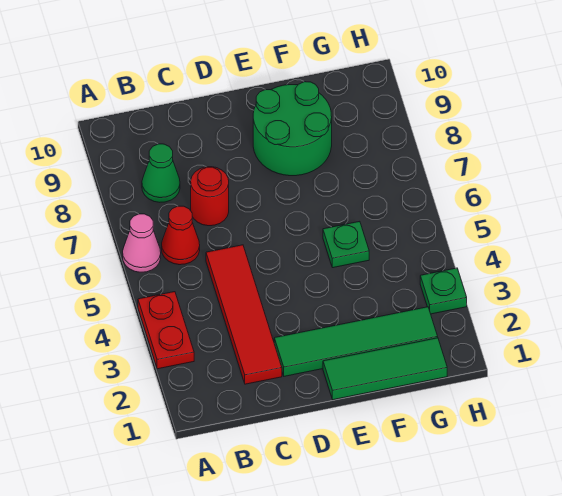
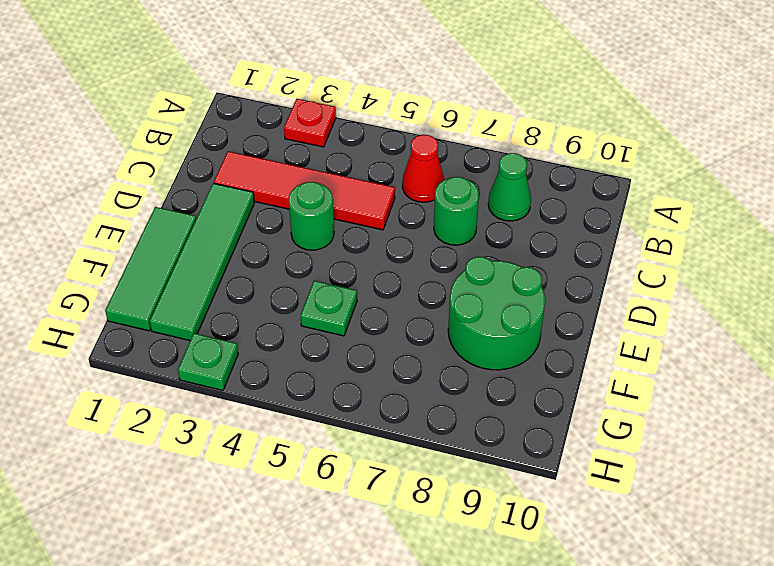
red plate A3:A4 level 1 -> red plate A3 level 1
pink cone A6 level 1 -> none
red round brick C7 level 1 -> green round brick C7 level 1
none -> green round brick D4 level 1

